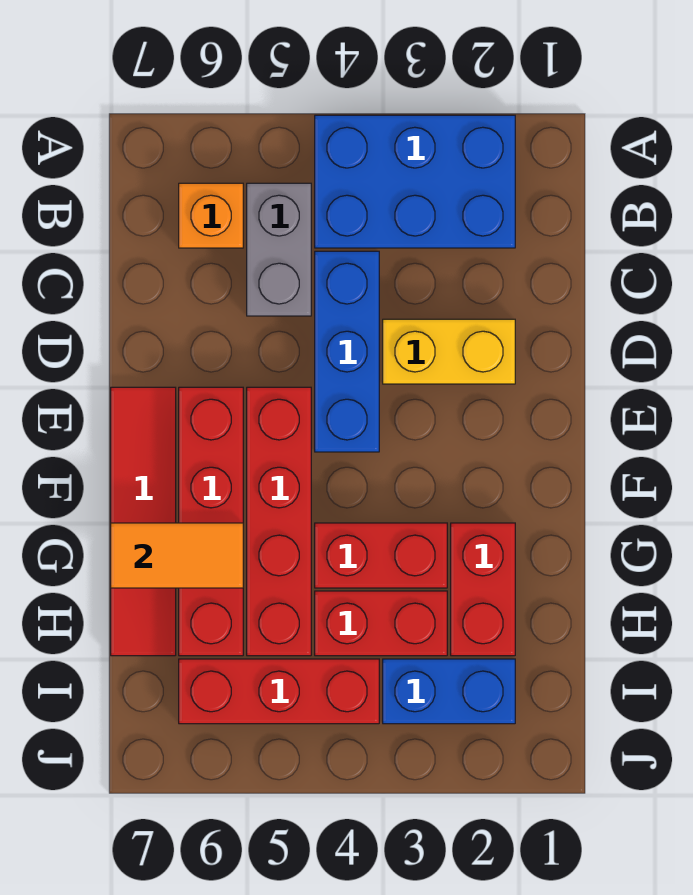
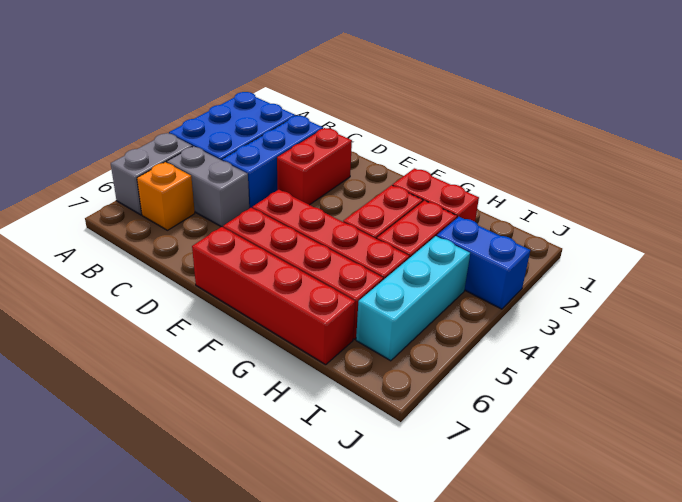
none -> grey brick A5:A6 level 1
blue brick C4:E4 level 1 -> blue brick C2:C4 level 1
yellow brick D2:D3 level 1 -> red brick D2:D3 level 1
red tile E7:H7 level 1 -> red brick E7:H7 level 1
orange tile G6:G7 level 2 -> none
blue brick I2:I3 level 1 -> blue brick I3:J3 level 1
red brick I4:I6 level 1 -> cyan brick I4:I6 level 1

